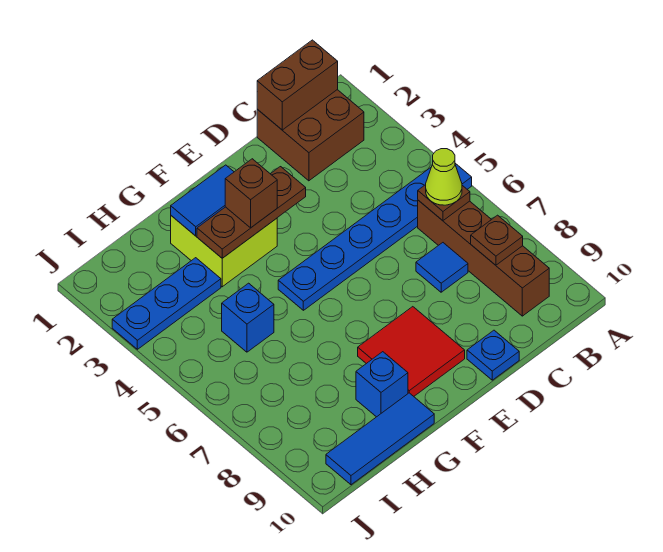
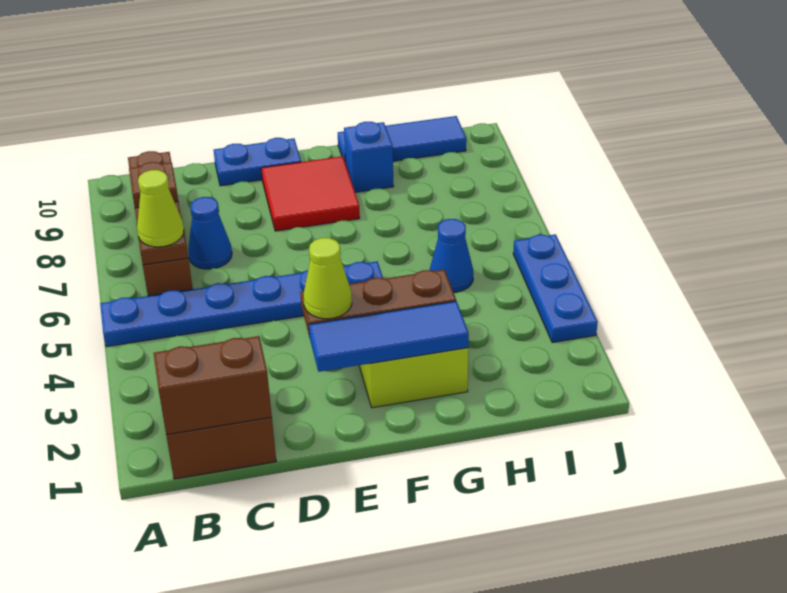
blue tile C7 level 1 -> blue cone C7 level 1
blue plate D10 level 1 -> blue plate D10:E10 level 1
none -> lime cone E3 level 3
blue tile F2:G2 level 2 -> blue tile E2:G2 level 2
brown brick F3 level 3 -> none
blue plate H3:J3 level 1 -> blue plate J3:J5 level 1
blue brick H5 level 1 -> blue cone H5 level 1

